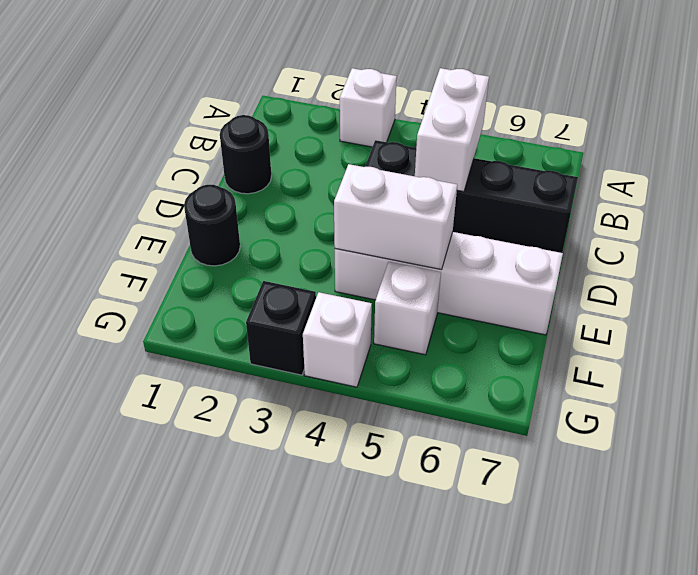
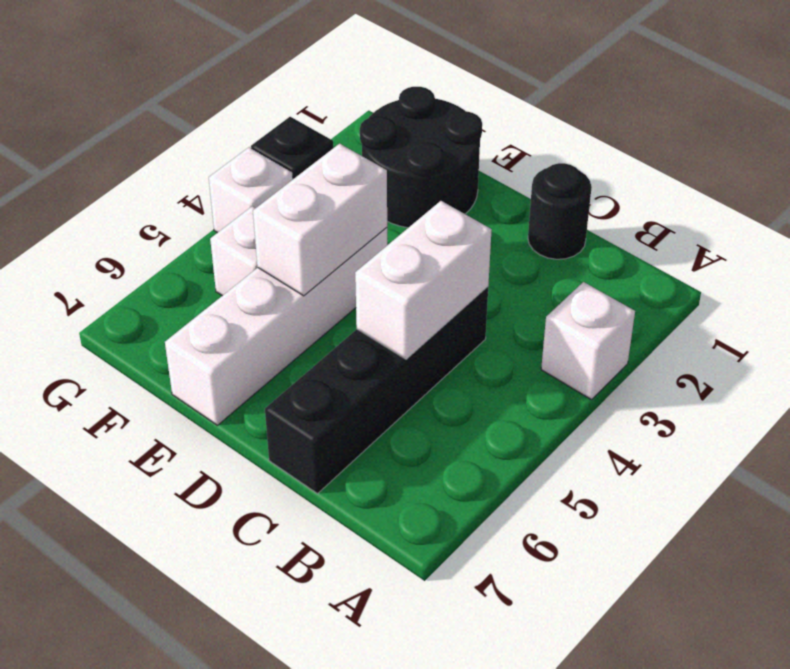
white brick B5:C5 level 2 -> white brick C4:C5 level 2
black round brick E1 level 1 -> black round brick E1:F2 level 1

